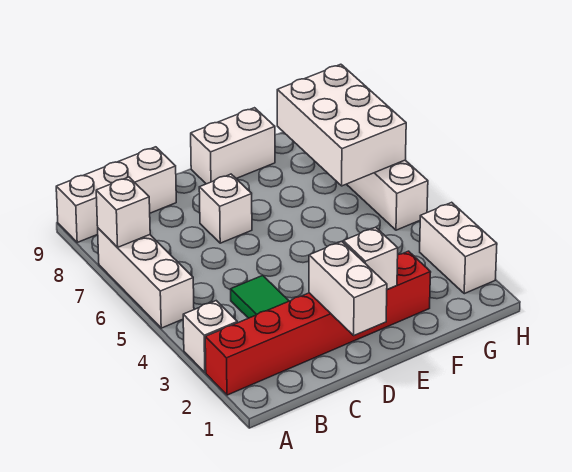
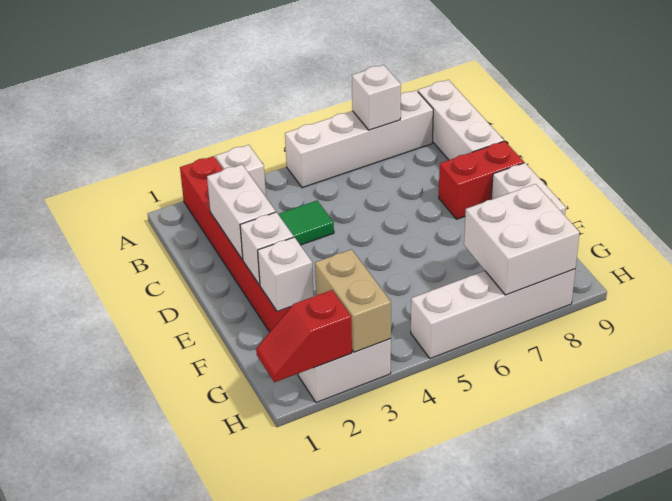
white brick A5:A7 level 1 -> white brick A5:A8 level 1
white brick D1:D2 level 2 -> white brick C2:D2 level 2
white brick D7 level 1 -> white brick F2 level 2
none -> red brick D8:D9 level 1
none -> tan brick G3:H3 level 2
white brick G6:H8 level 2 -> white brick G7:H8 level 2
none -> red slope H1:H2 level 2 top 2

